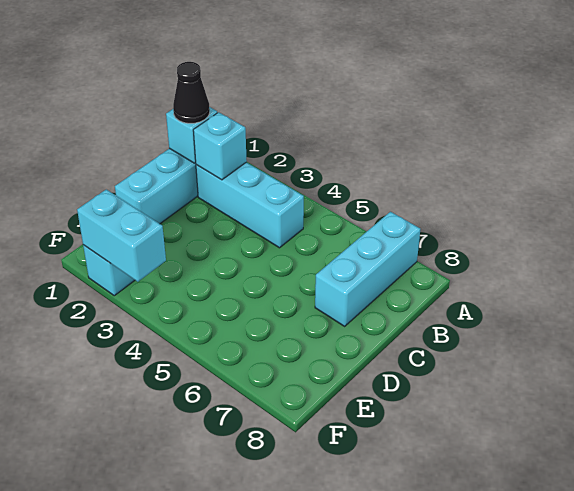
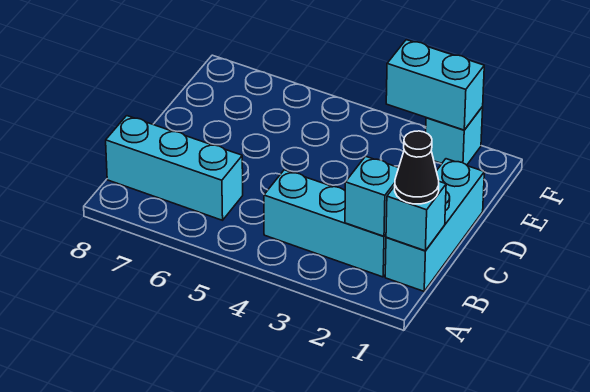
cyan brick A7:C7 level 1 -> cyan brick B6:B8 level 1

